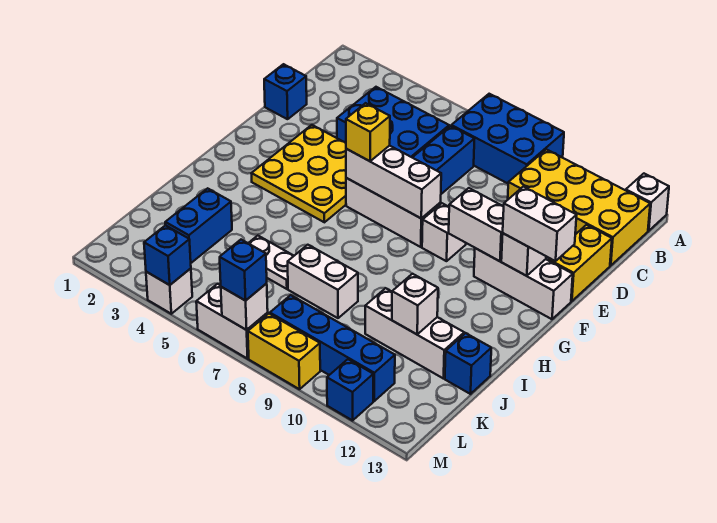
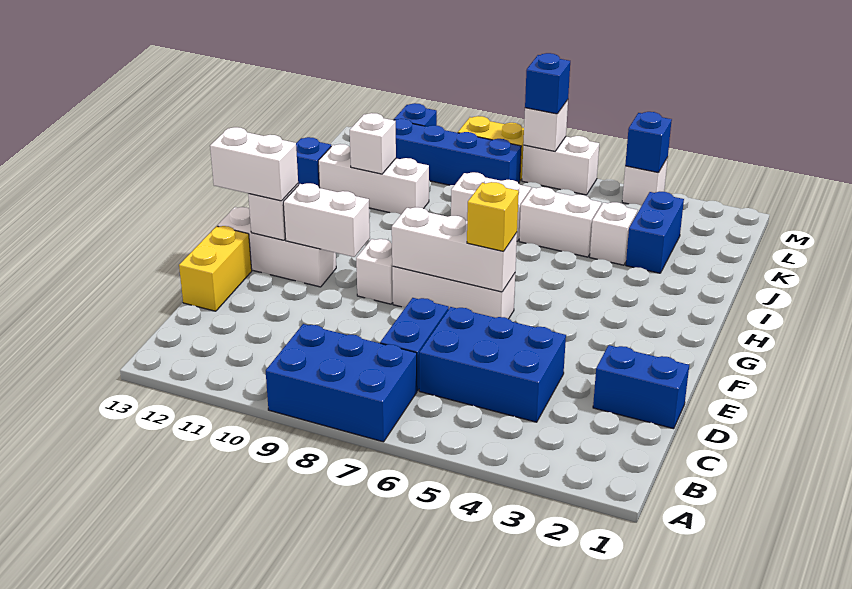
white brick A13 level 1 -> white brick J4 level 1
yellow brick B10:C13 level 1 -> none
blue brick D1 level 1 -> blue brick D1:D2 level 1
yellow plate E3:G5 level 1 -> none
white plate J5:J6 level 1 -> white brick J5:J6 level 1

